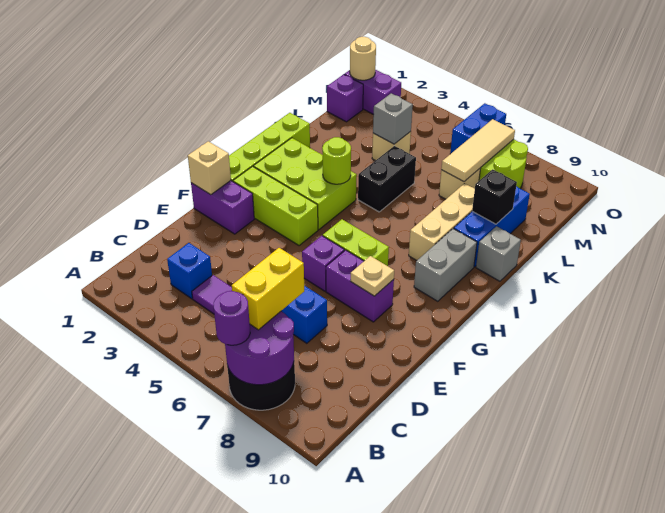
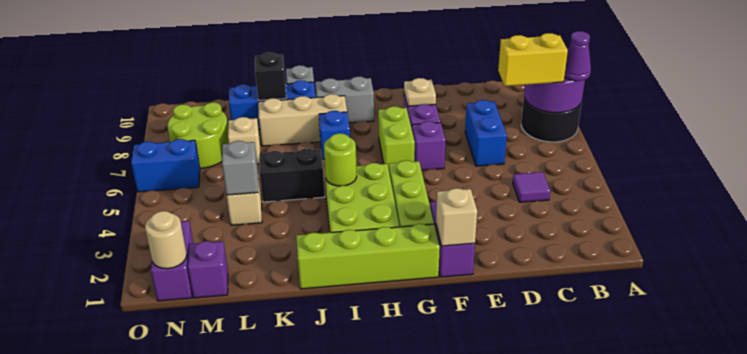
purple round brick A7 level 3 -> purple cone A7 level 3
blue brick C3 level 1 -> blue brick I7 level 1
tan tile L7:N7 level 2 -> none

